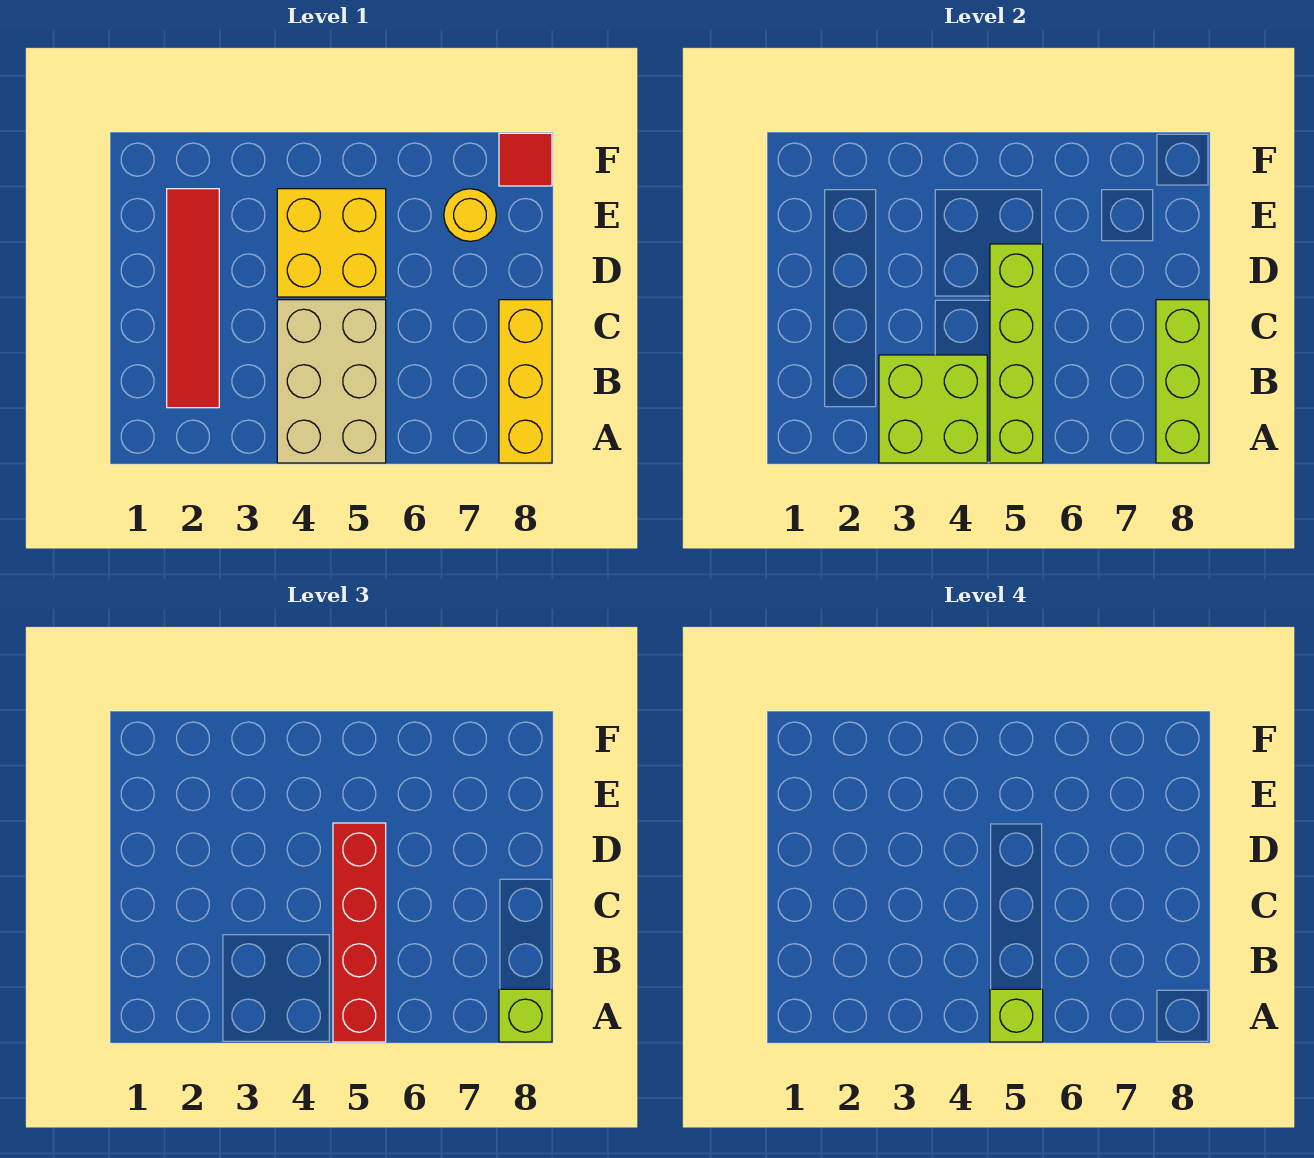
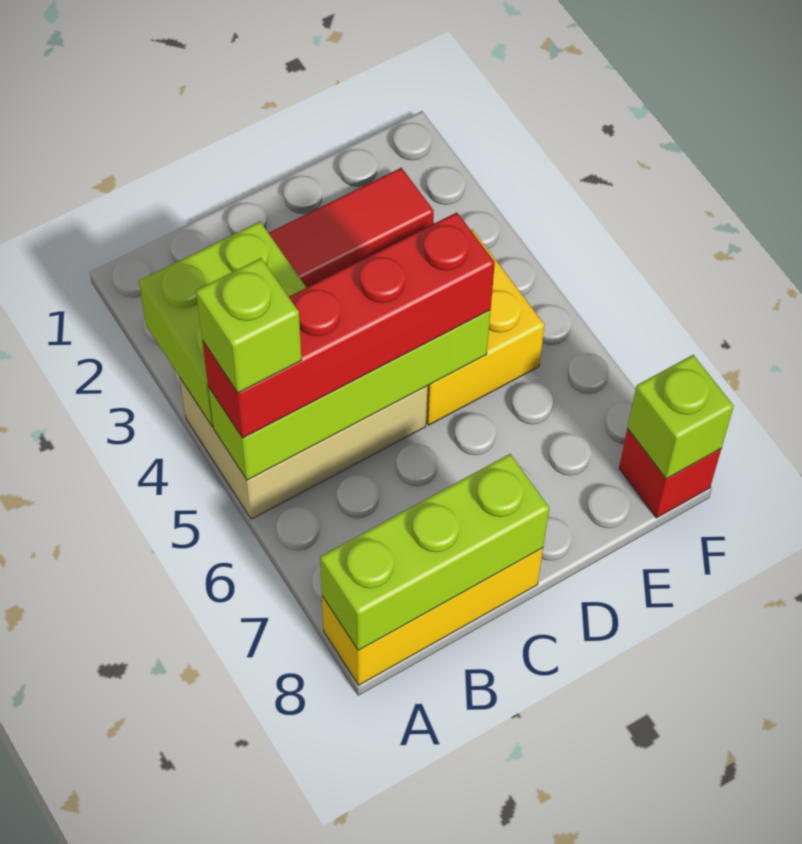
lime brick A8 level 3 -> lime brick F8 level 2
yellow round brick E7 level 1 -> none
red tile F8 level 1 -> red brick F8 level 1

